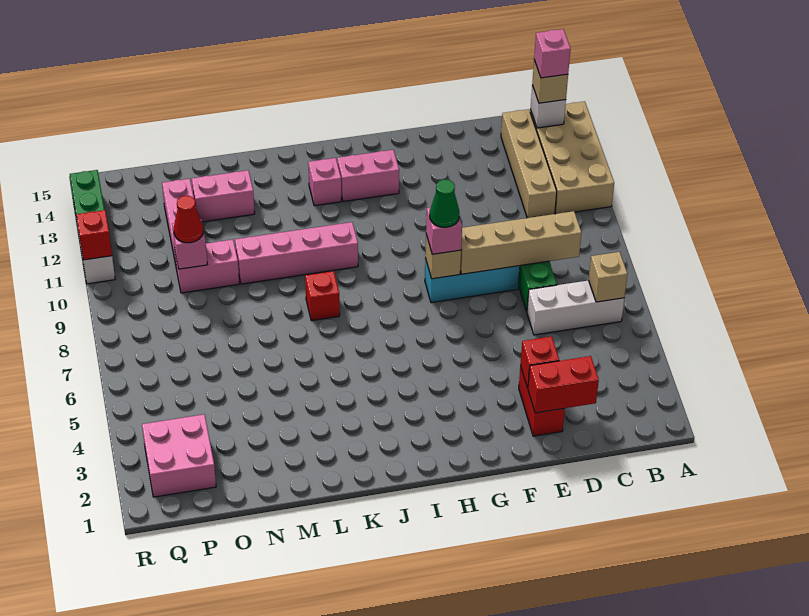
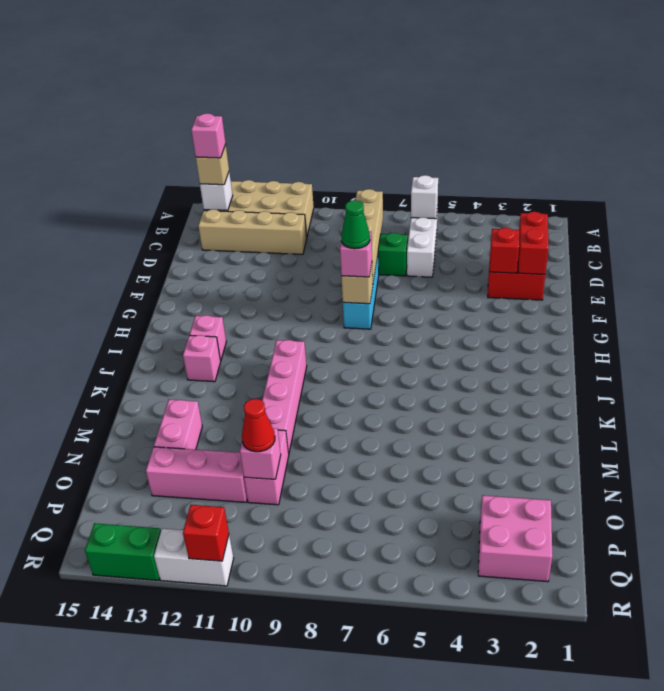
tan brick B6 level 2 -> white brick B6 level 2
pink brick H13:I13 level 1 -> pink brick I13 level 1
red brick K8 level 1 -> none

